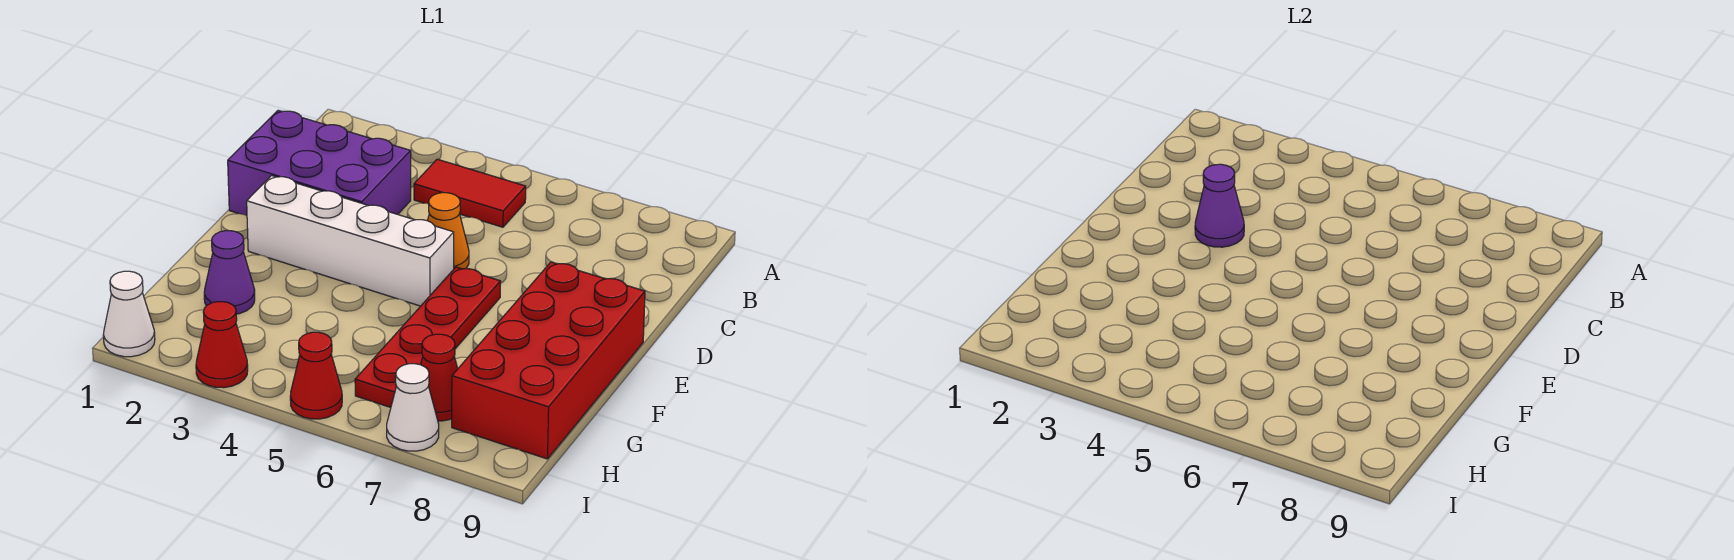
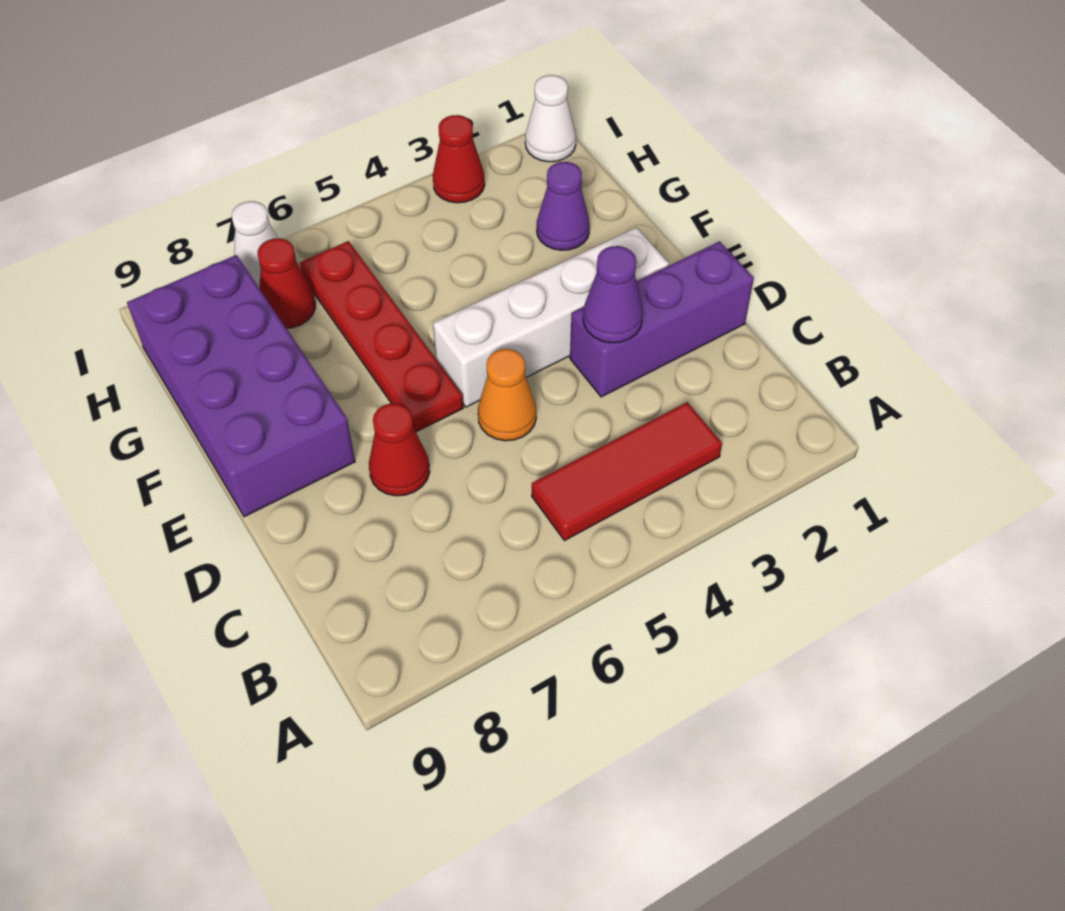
red tile B4:B5 level 1 -> red tile B3:B5 level 1
purple brick C1:D3 level 1 -> purple brick D1:D3 level 1
red brick E8:H9 level 1 -> purple brick E8:H9 level 1
red cone I5 level 1 -> red cone D7 level 1

